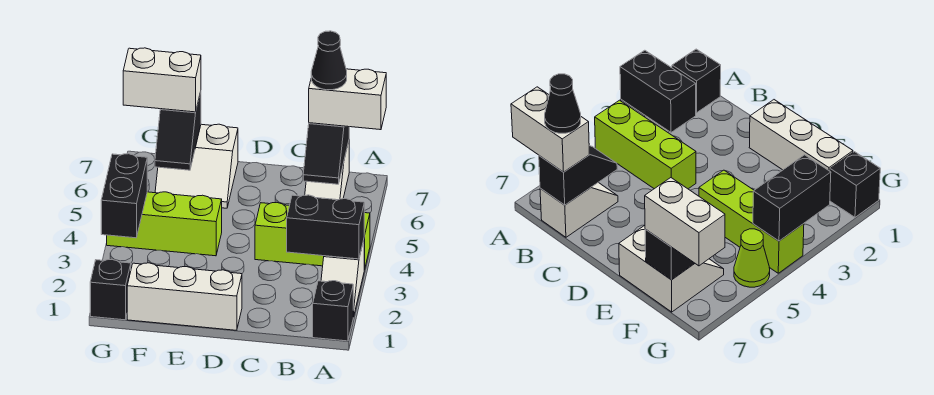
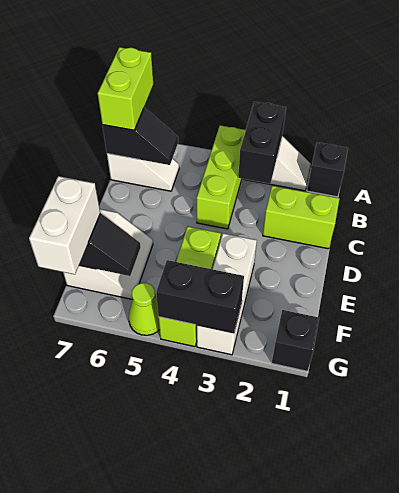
white brick A7:B7 level 3 -> lime brick A7:B7 level 3
black cone B7 level 4 -> none
none -> lime brick C1:C2 level 1
white brick D1:F1 level 1 -> white brick E3:G3 level 1

